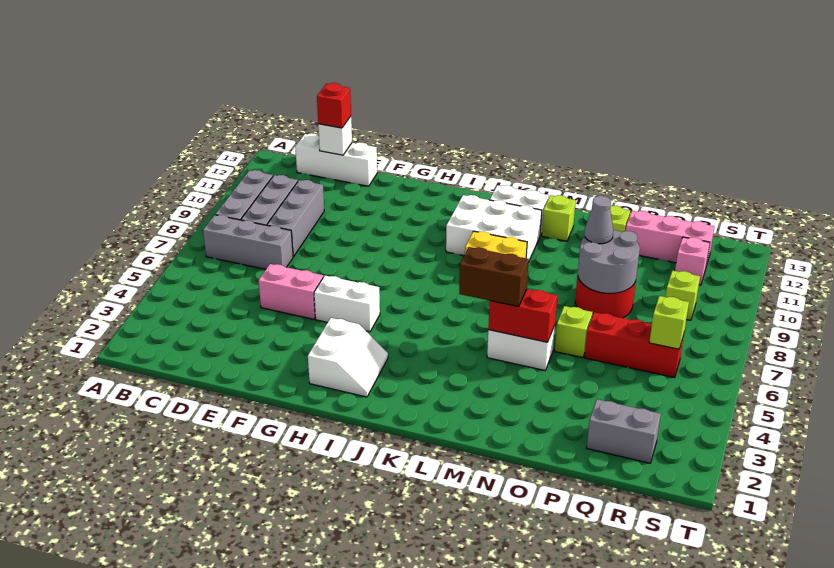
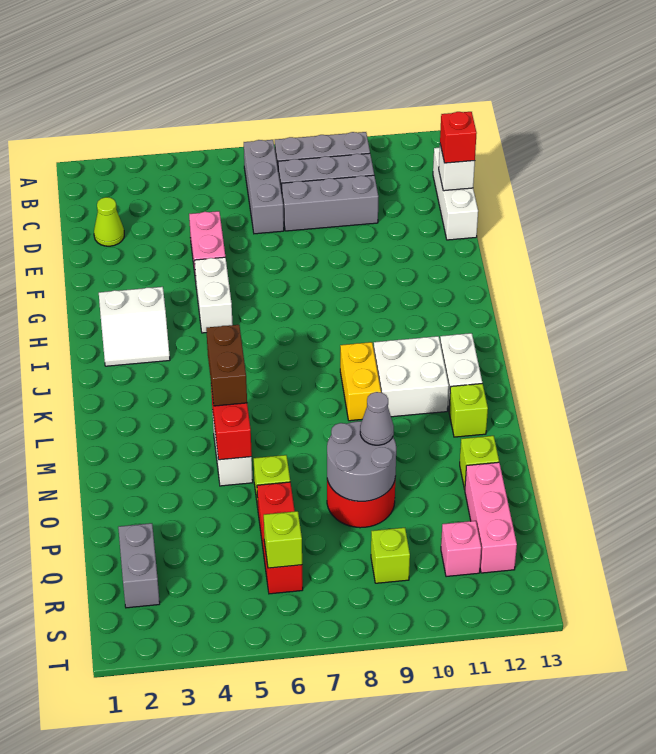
none -> lime cone D2 level 1
white brick J10:L11 level 1 -> white brick K10:L11 level 1

